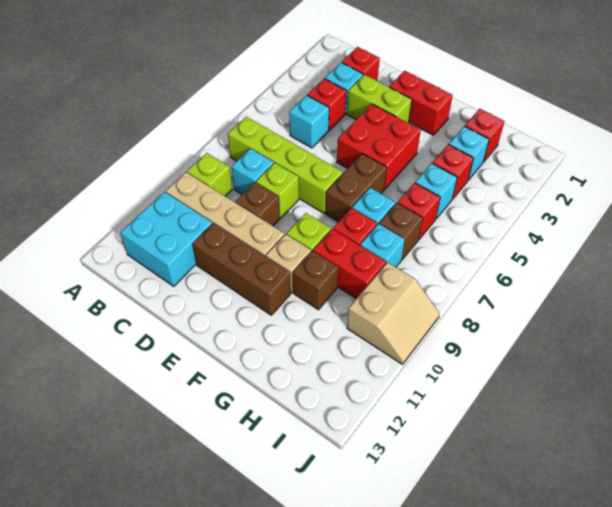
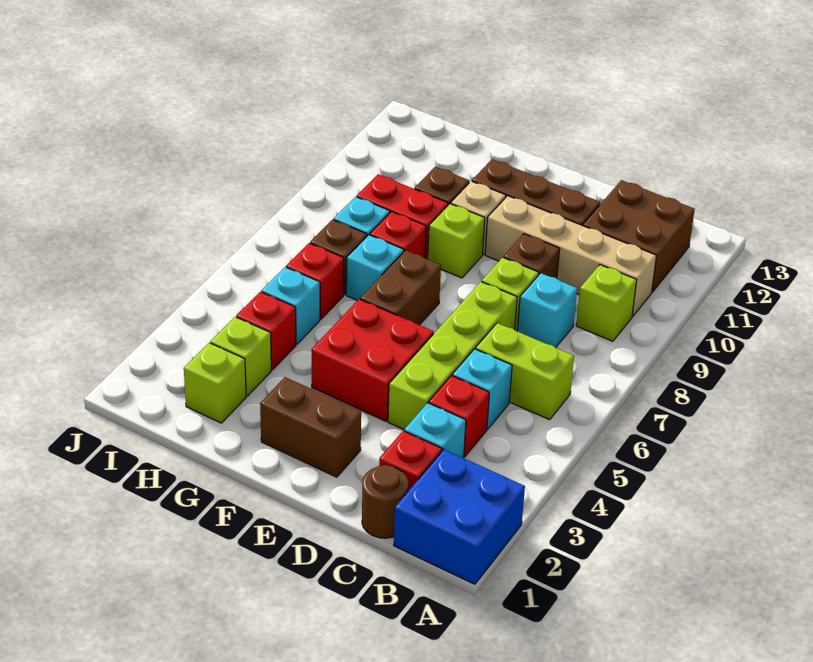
none -> blue brick A1:B2 level 1
lime brick B7:E7 level 1 -> lime brick D4:D7 level 1
cyan brick B11:C12 level 1 -> brown brick B11:C12 level 1
none -> brown round brick C1 level 1
lime brick D3:E3 level 1 -> lime brick B6:C6 level 1
red brick E2:F2 level 1 -> brown brick E2:F2 level 1
red brick H2 level 1 -> lime brick H2 level 1
cyan brick H3 level 1 -> lime brick H3 level 1
tan slope I9:J10 level 1 top I -> none

